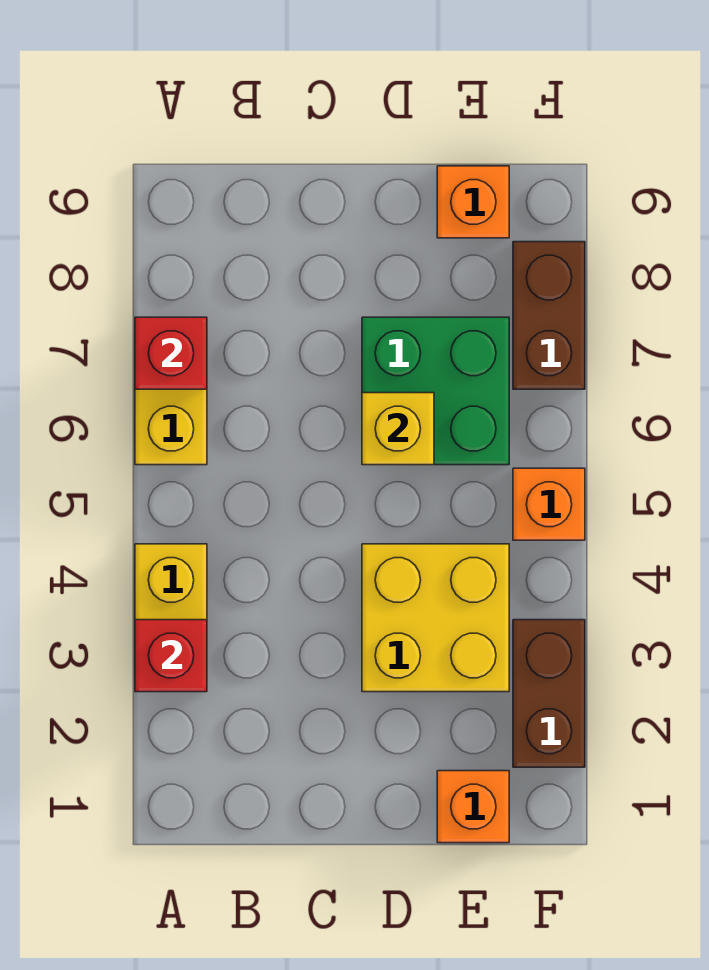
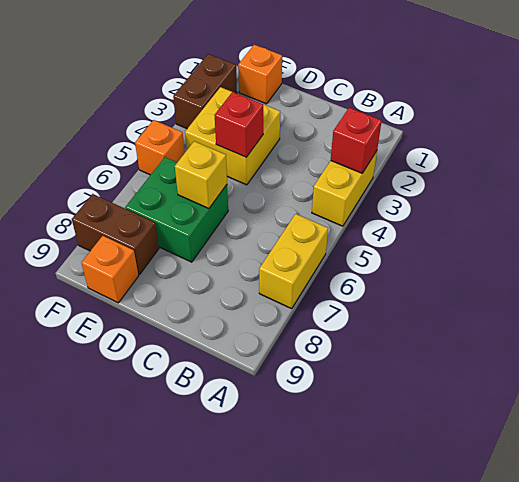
red brick A7 level 2 -> red brick D4 level 2
brown brick F7:F8 level 1 -> brown brick E8:F8 level 1

